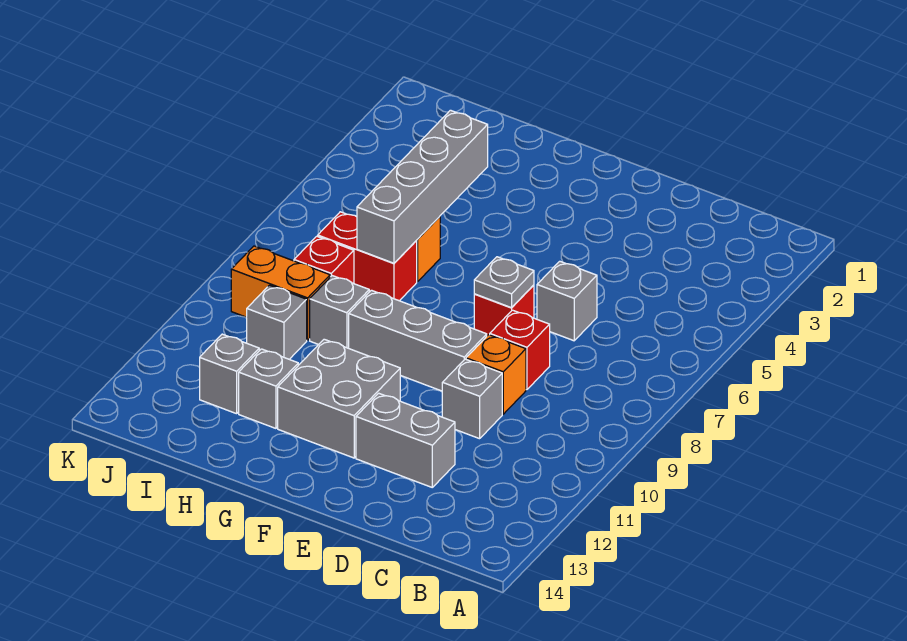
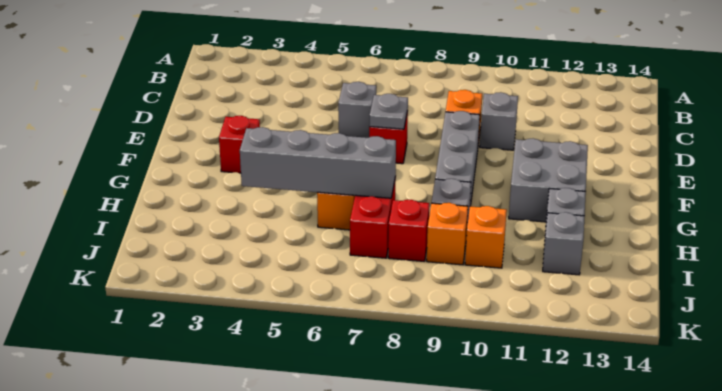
red brick D8 level 1 -> red brick F3 level 1
grey brick D12:E12 level 1 -> none
orange brick I9:J9 level 1 -> orange brick I9 level 1
grey brick I10 level 1 -> orange brick I10 level 1

